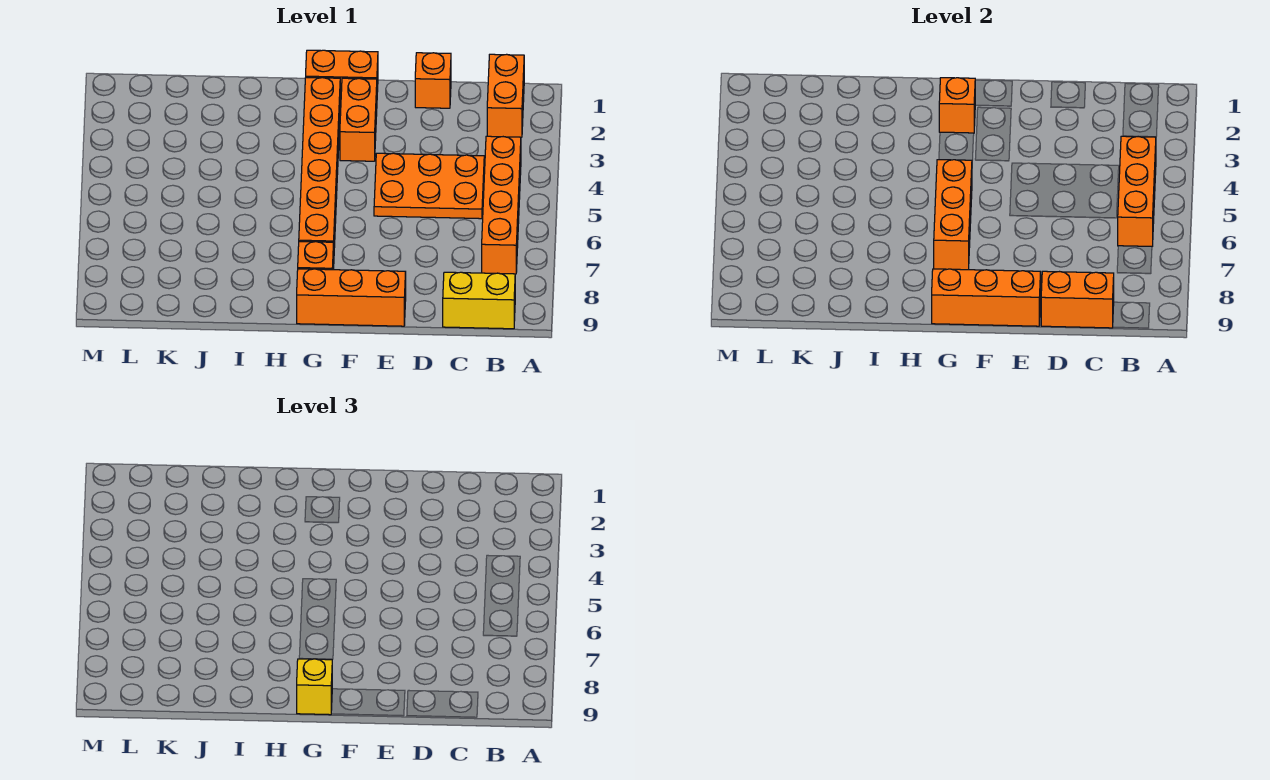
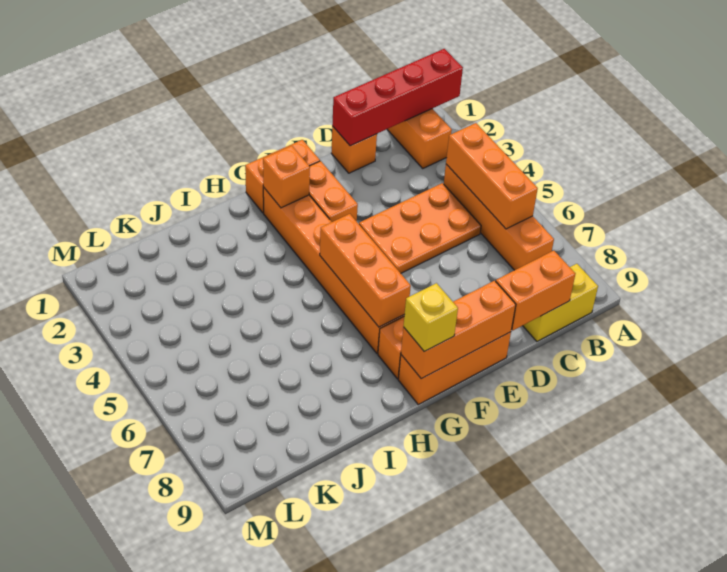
none -> red brick A1:D1 level 2

